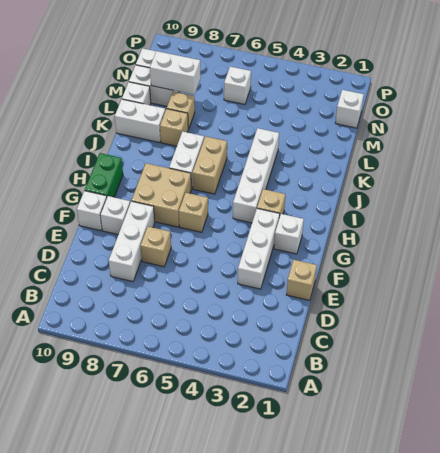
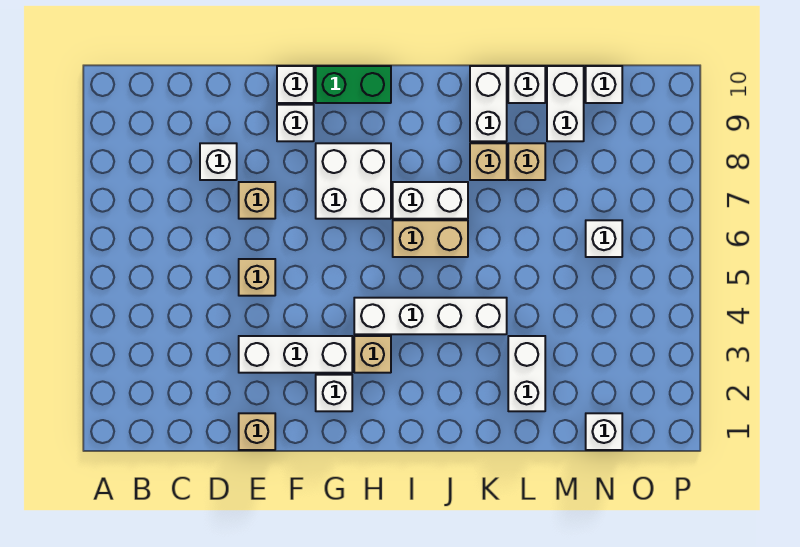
white brick D8:F8 level 1 -> white brick D8 level 1
tan brick G6 level 1 -> tan brick E5 level 1
tan brick G7:H8 level 1 -> white brick G7:H8 level 1
white brick M8:M9 level 2 -> white brick L2:L3 level 1

